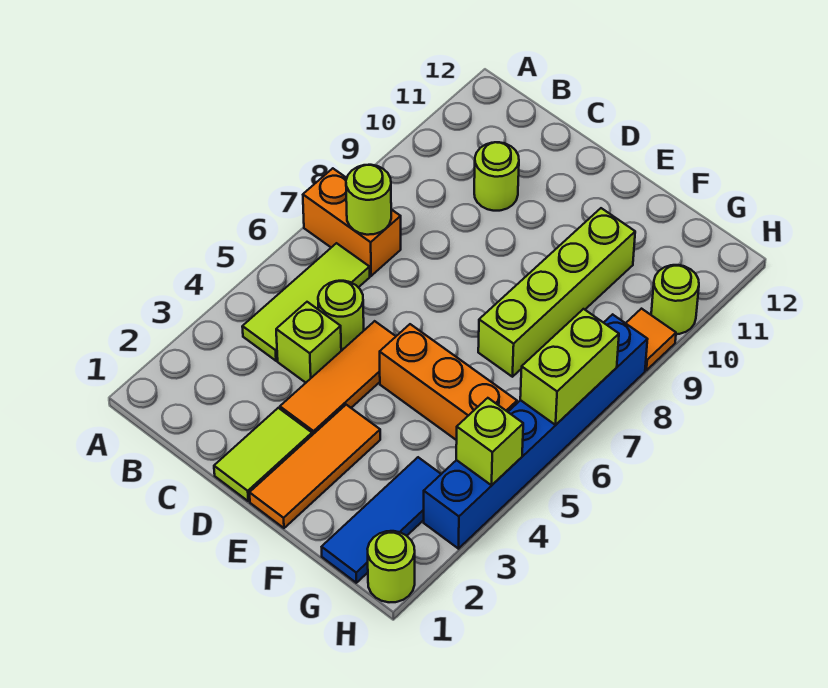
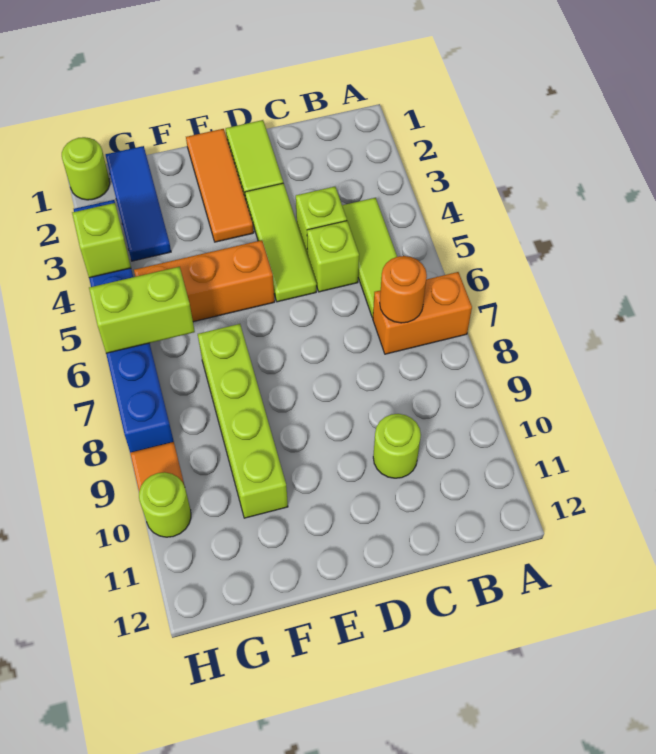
lime round brick B7 level 2 -> orange round brick B7 level 2
lime round brick C5 level 1 -> lime brick C5 level 1
orange tile D3:D5 level 1 -> lime tile D3:D5 level 1
lime brick H6:H7 level 2 -> lime brick G6:H6 level 2

